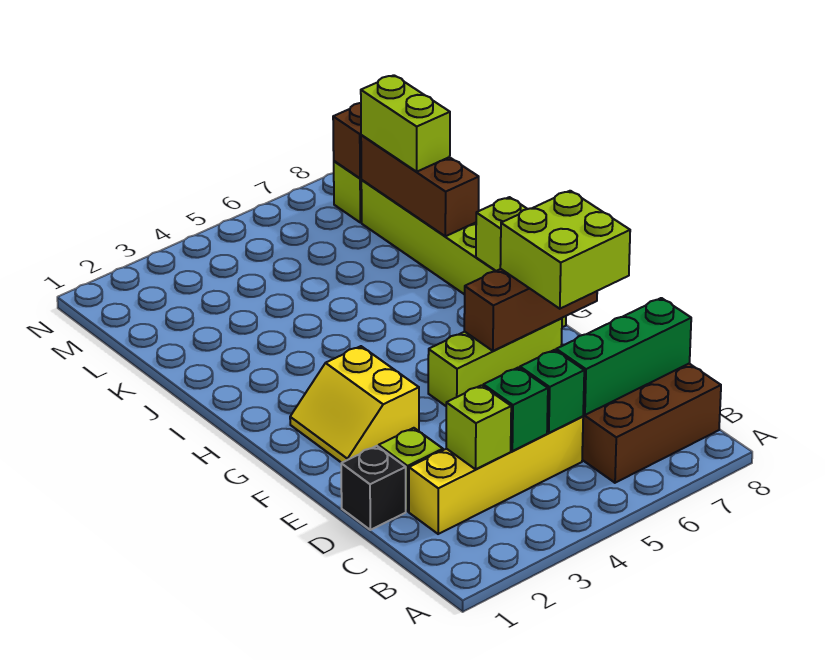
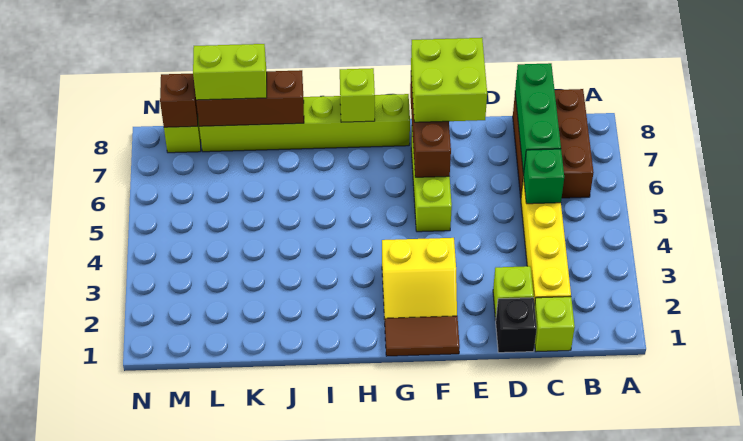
lime brick C3 level 2 -> lime brick C1 level 1
green brick C4 level 2 -> none
none -> brown tile F1:G1 level 1

